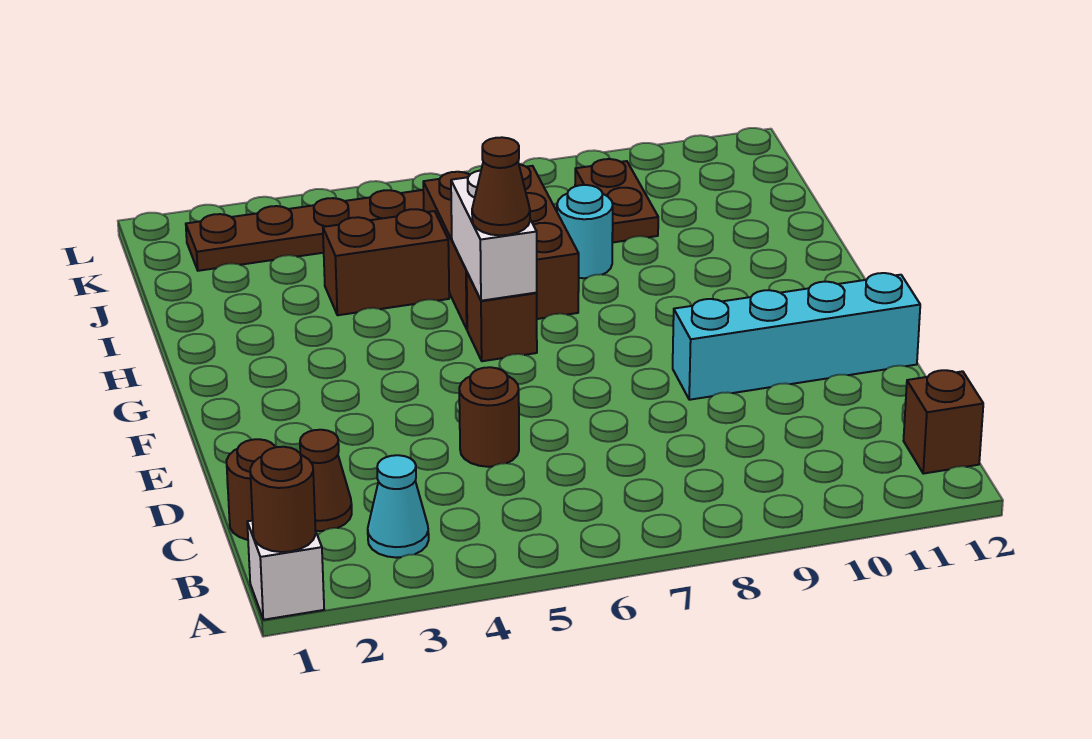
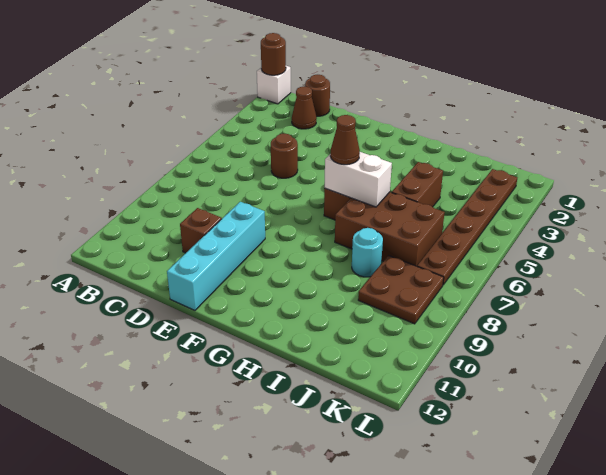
cyan cone B3 level 1 -> none
brown brick B12 level 1 -> brown brick D10 level 1
brown plate J9:K9 level 1 -> brown plate J8:K9 level 1

